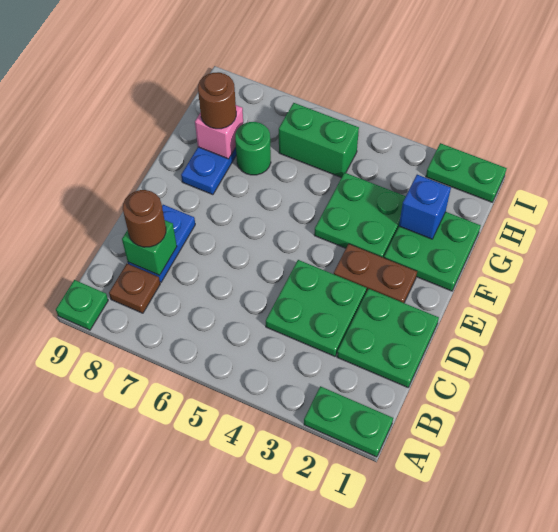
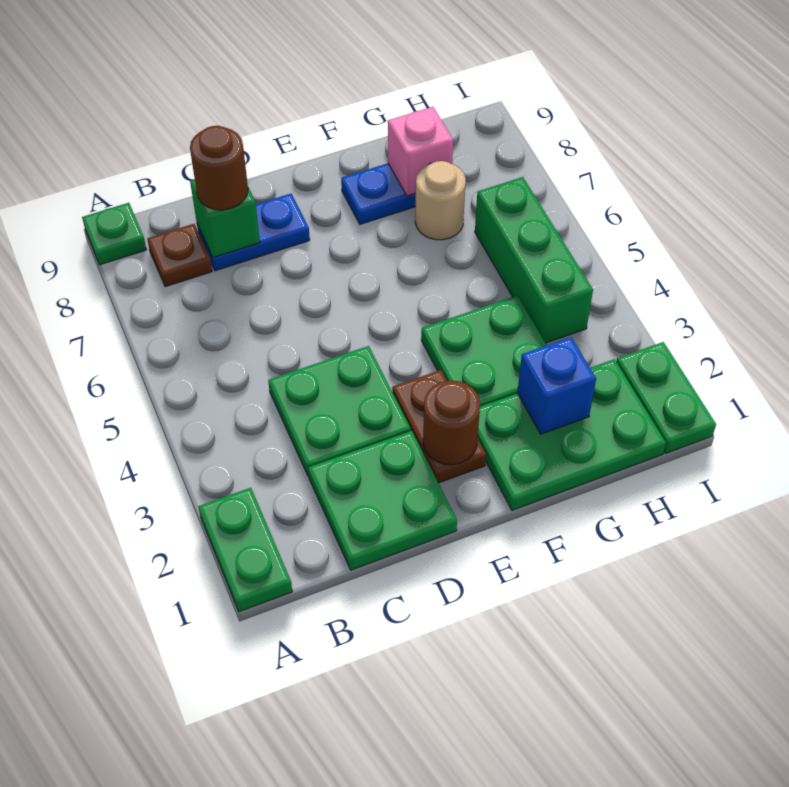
green plate F1:G2 level 1 -> green plate F1:H2 level 1
green round brick G7 level 1 -> tan round brick G7 level 1
brown round brick G8 level 3 -> brown round brick E2 level 2
green brick H5:H6 level 1 -> green brick H4:H6 level 1

